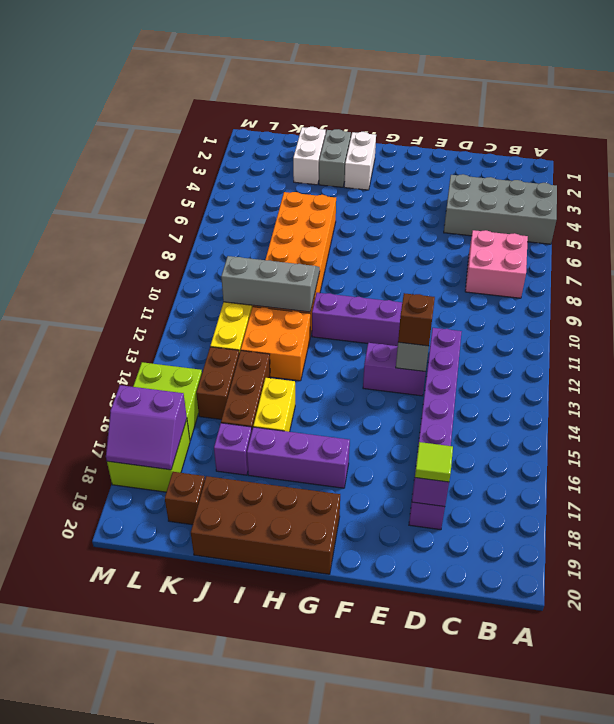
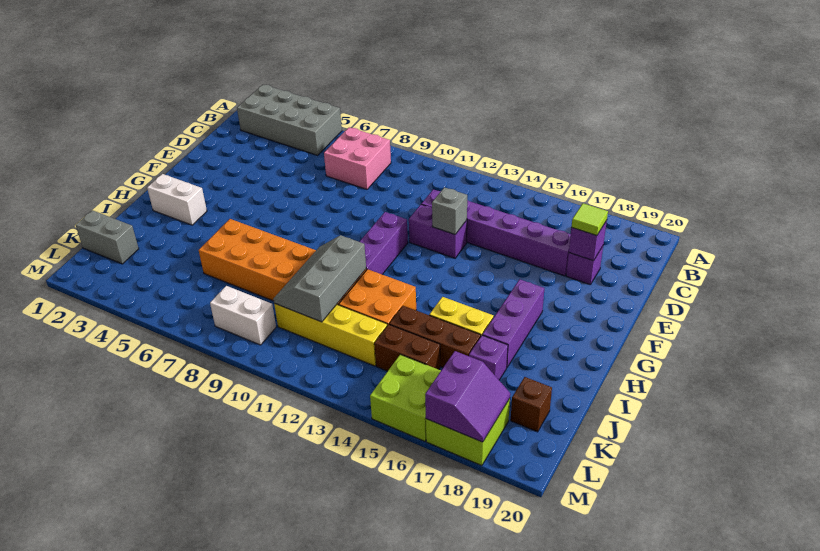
grey brick A4:D5 level 1 -> grey brick A2:B5 level 1
purple brick E13:F13 level 1 -> purple brick E12:E13 level 1
brown brick E13 level 3 -> none
brown brick G19:J20 level 1 -> none
grey brick I2:I3 level 1 -> grey brick K1:K2 level 1
white brick J2:J3 level 1 -> white brick L8:L9 level 1

